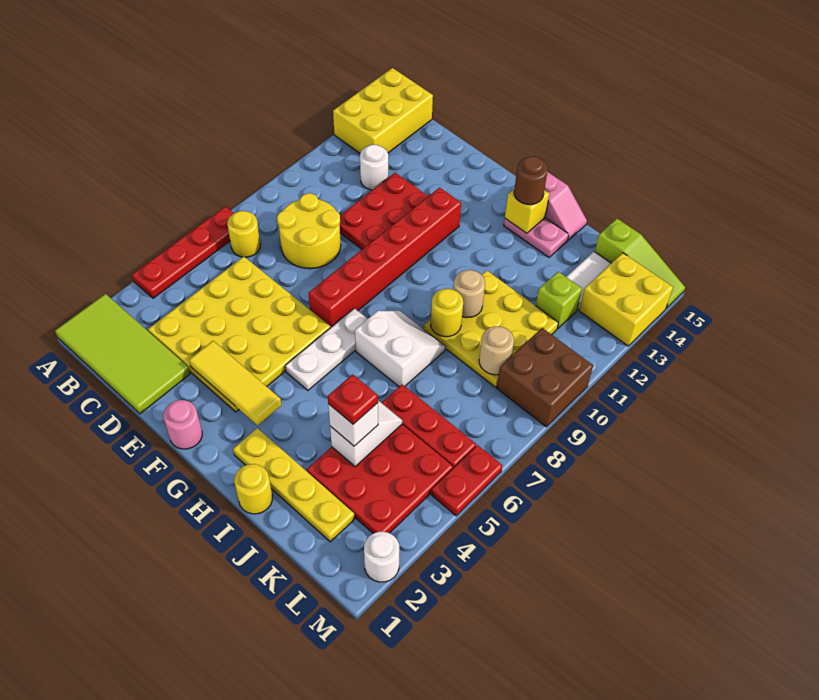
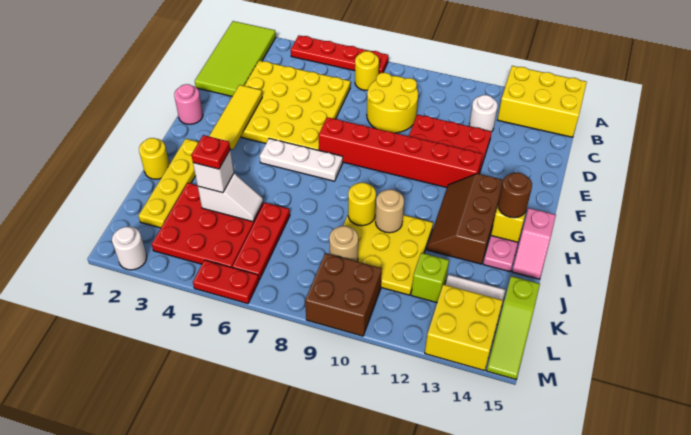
none -> brown slope G12:I13 level 1 top 13
white slope H7:I8 level 1 top 7 -> none

